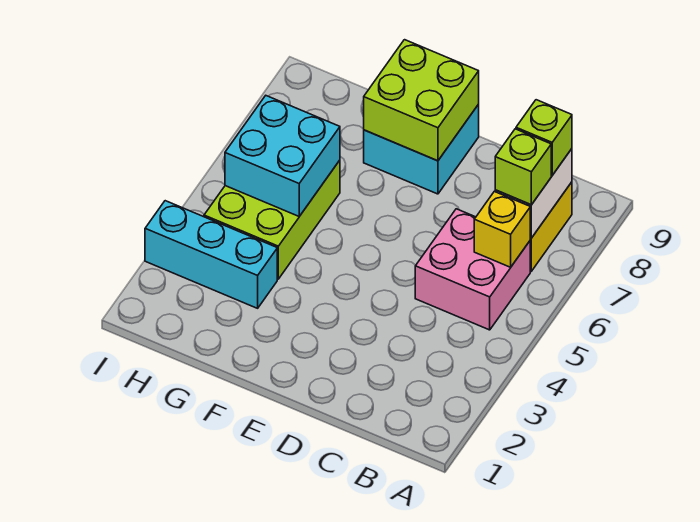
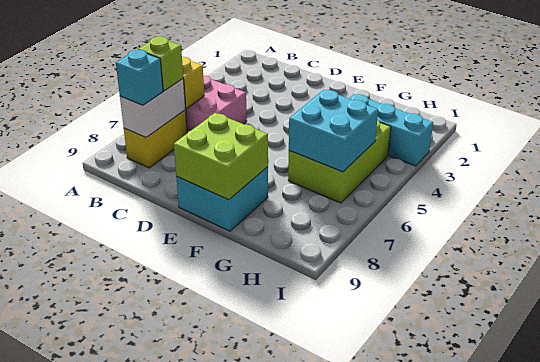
lime brick B8 level 3 -> cyan brick B8 level 3

